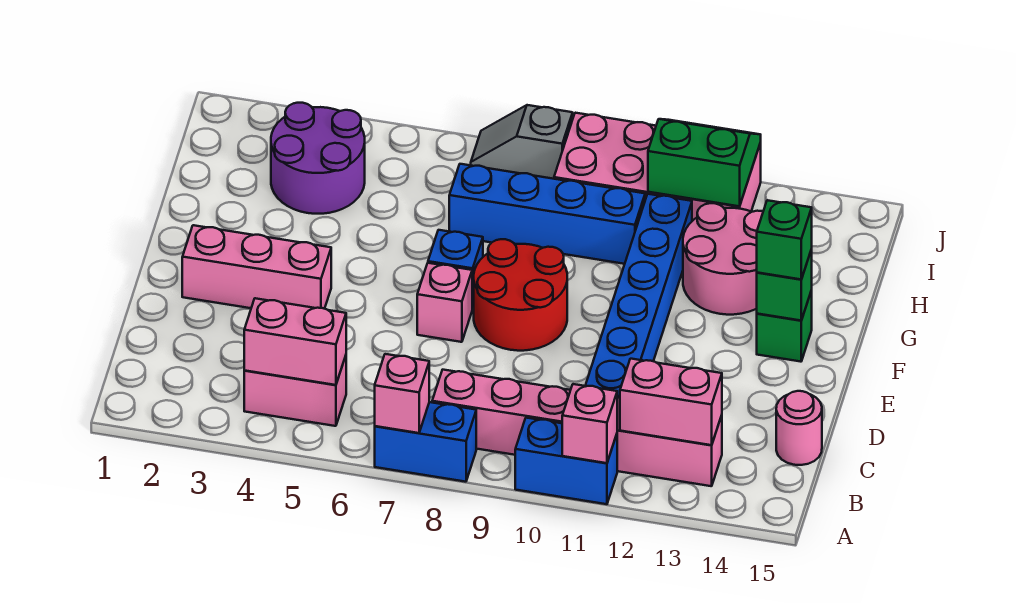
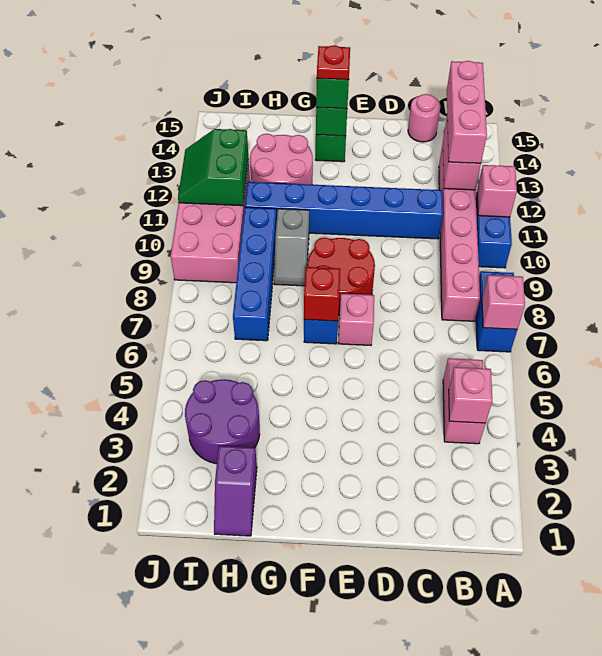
pink brick B4:B5 level 2 -> pink brick B4 level 2
pink brick E2:E4 level 1 -> pink brick B12:B14 level 3
none -> red brick F7 level 2
none -> red plate F14 level 4
none -> purple slope H1:H2 level 1 top 2
grey slope J7:J8 level 1 top 8 -> grey slope G9:G10 level 1 top 10

